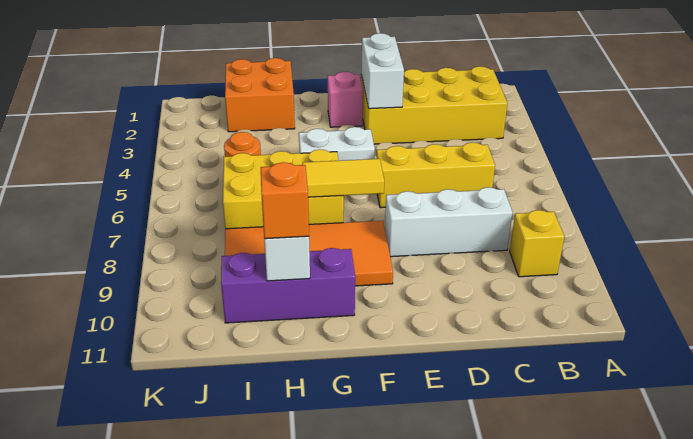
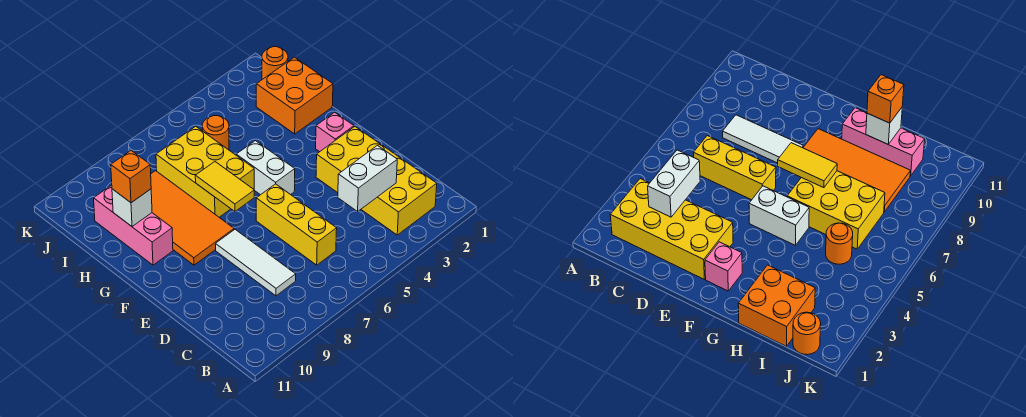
yellow brick B9 level 1 -> none
white brick C8:E8 level 1 -> white tile C8:E8 level 1
white brick E2:E3 level 2 -> white brick C3:C4 level 2
purple brick G10:I10 level 1 -> pink brick G10:I10 level 1
none -> orange round brick J1 level 1

